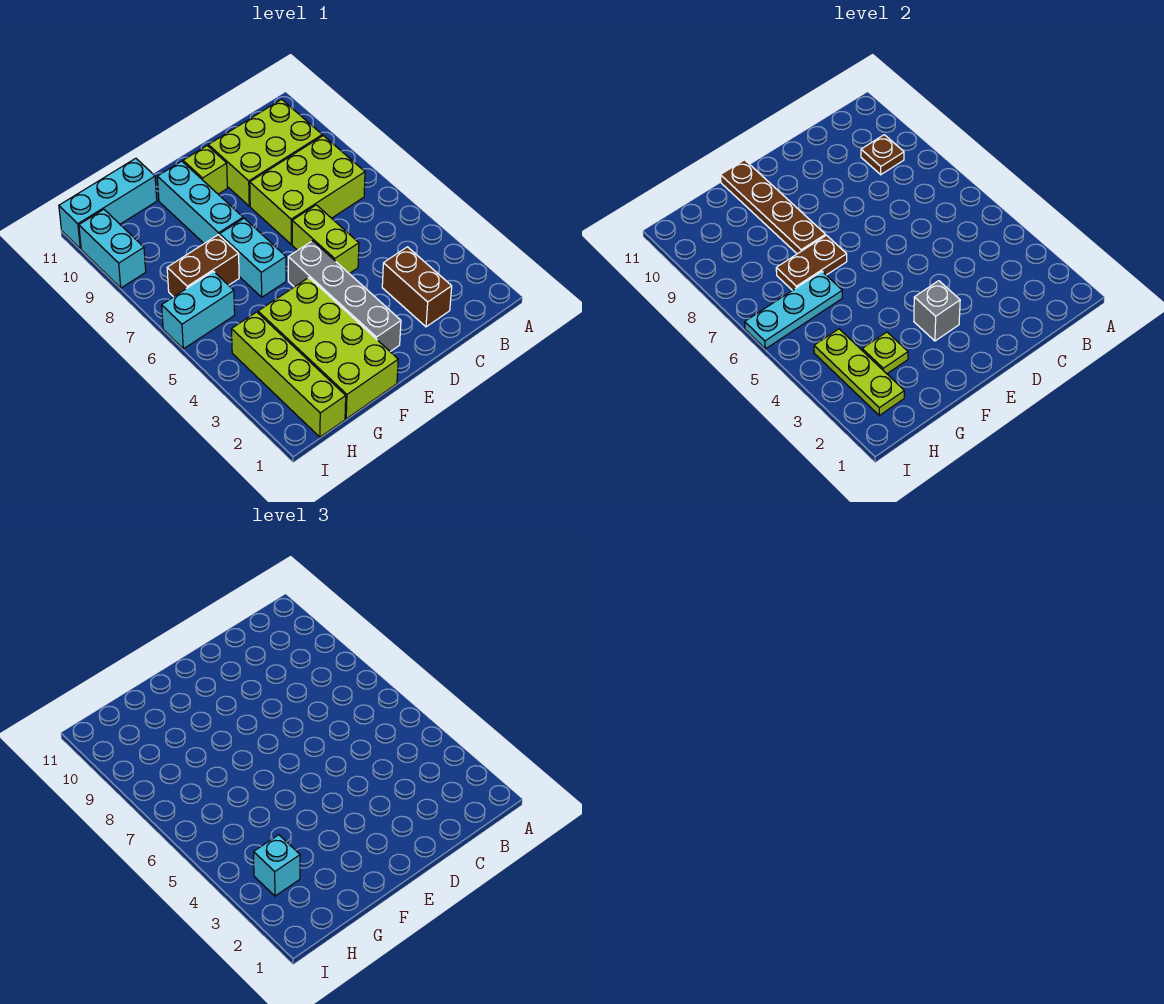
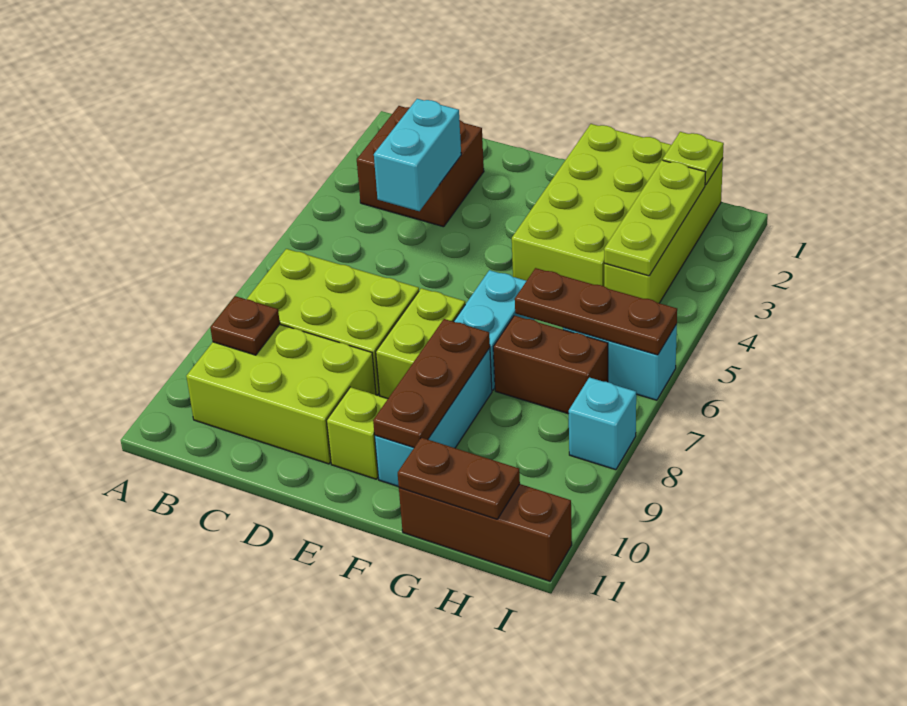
brown brick C2:C3 level 1 -> brown brick B2:C3 level 1
lime brick D5:D6 level 1 -> lime brick E7:E8 level 1
grey brick E2:E5 level 1 -> none
grey brick E3 level 2 -> none
brown plate F7:G7 level 2 -> brown plate G11:H11 level 2
brown plate F8:F11 level 2 -> brown plate F8:F10 level 2
lime plate G3 level 2 -> lime plate H1 level 2
cyan plate G6:I6 level 2 -> brown plate G6:I6 level 2
cyan brick G11:I11 level 1 -> brown brick G11:I11 level 1
cyan brick H3 level 3 -> cyan brick I8 level 1
cyan brick I9:I10 level 1 -> cyan brick C3:C4 level 2

